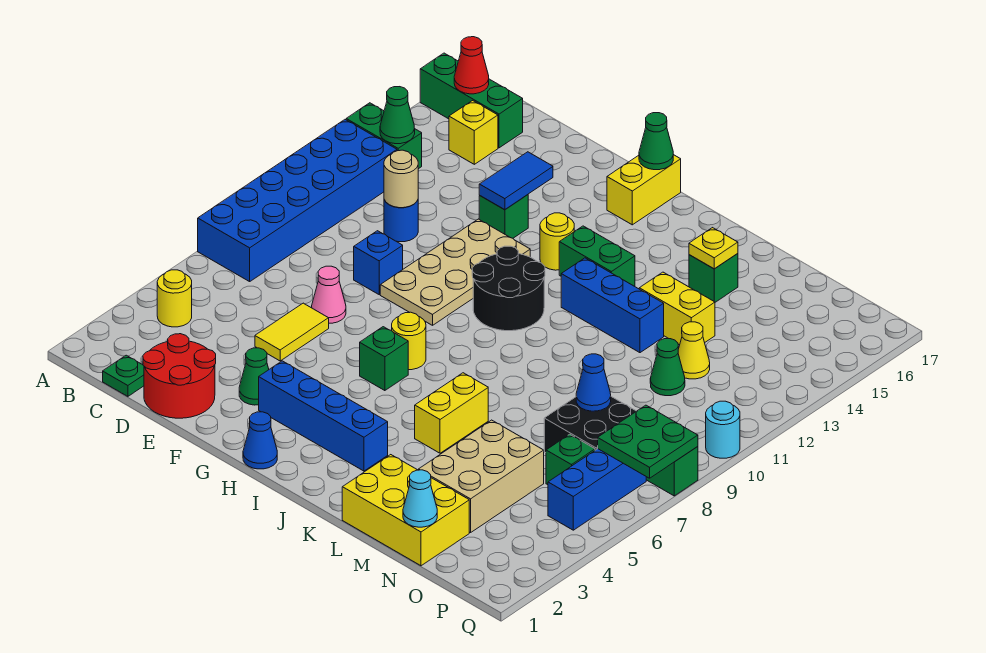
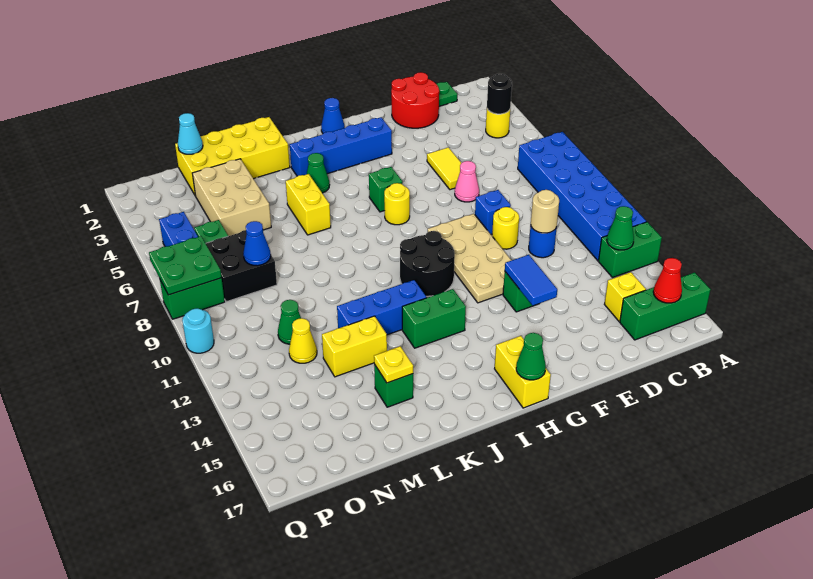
none -> black round brick B4 level 2
green cone F3 level 1 -> green cone J4 level 1
yellow round brick H13 level 1 -> yellow round brick E10 level 1
yellow brick L1:N2 level 1 -> yellow brick K1:N2 level 1

